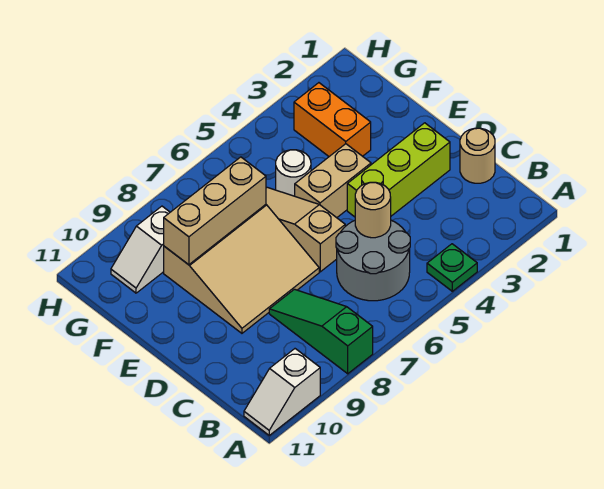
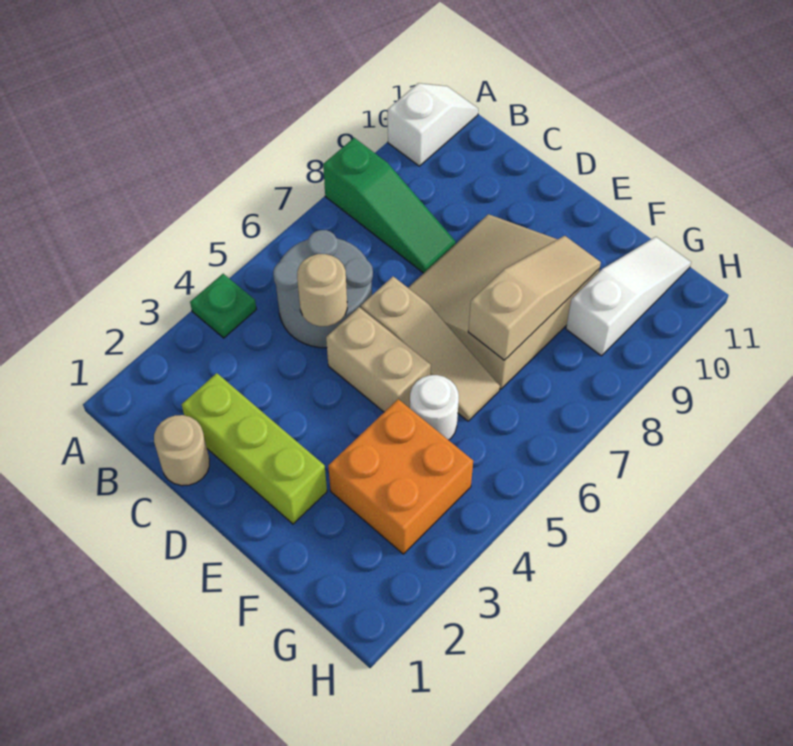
lime brick D2:D4 level 1 -> lime brick C2:E2 level 1
tan brick E4:E5 level 1 -> tan brick D5:E5 level 1
orange brick F3:G3 level 1 -> orange brick F3:G4 level 1
tan brick F7:F9 level 2 -> tan slope F7:F9 level 2 top 7
white slope G9:G10 level 1 top 9 -> white slope G9:G11 level 1 top 9

